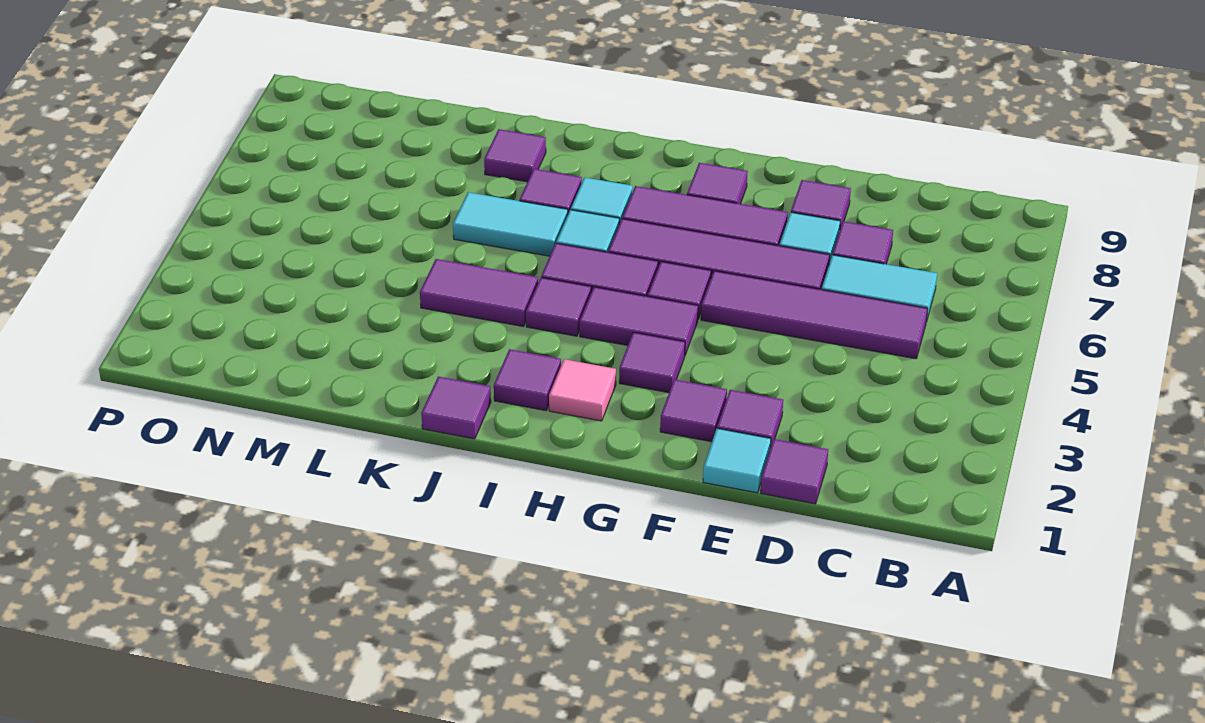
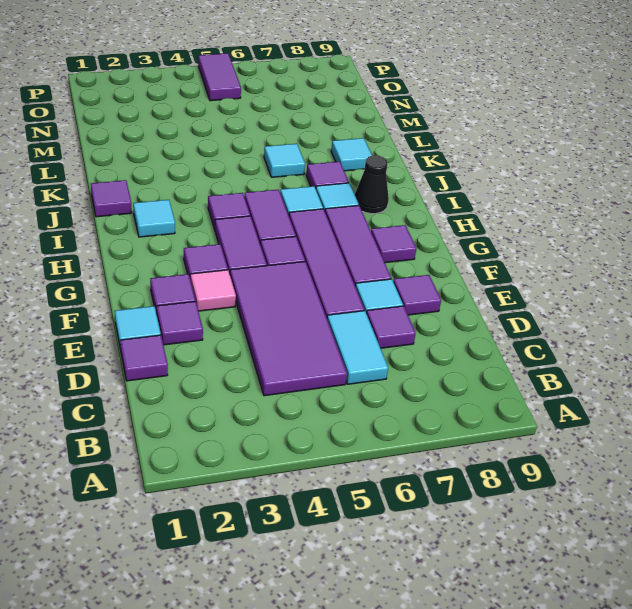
purple tile C5:F5 level 1 -> purple tile C4:F5 level 1
pink tile H2 level 1 -> pink tile F3 level 1
purple tile I2 level 1 -> cyan tile I2 level 1
none -> black cone I8 level 1
purple tile J4:K4 level 1 -> purple tile O5:P5 level 1
cyan tile J6:K6 level 1 -> cyan tile K6 level 1
purple tile K8 level 1 -> cyan tile K8 level 1

